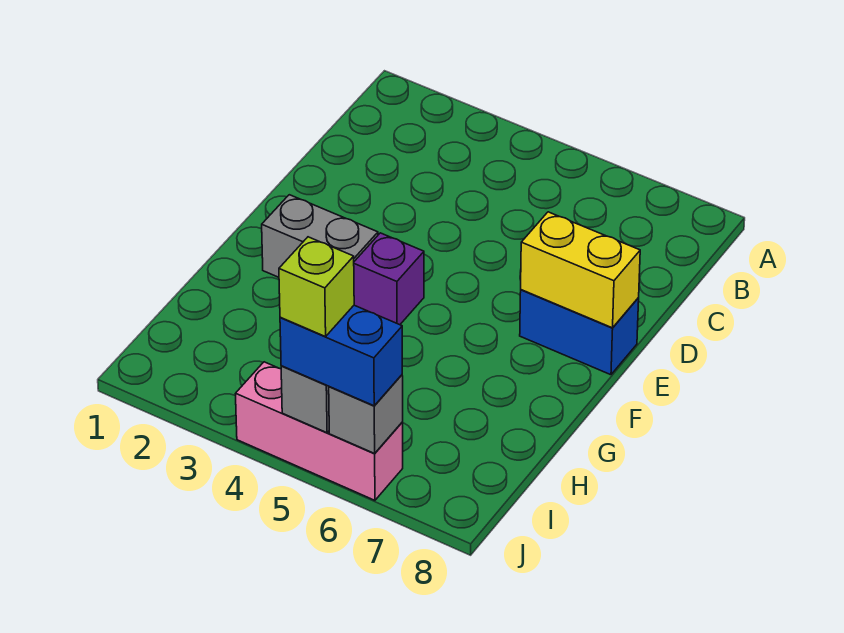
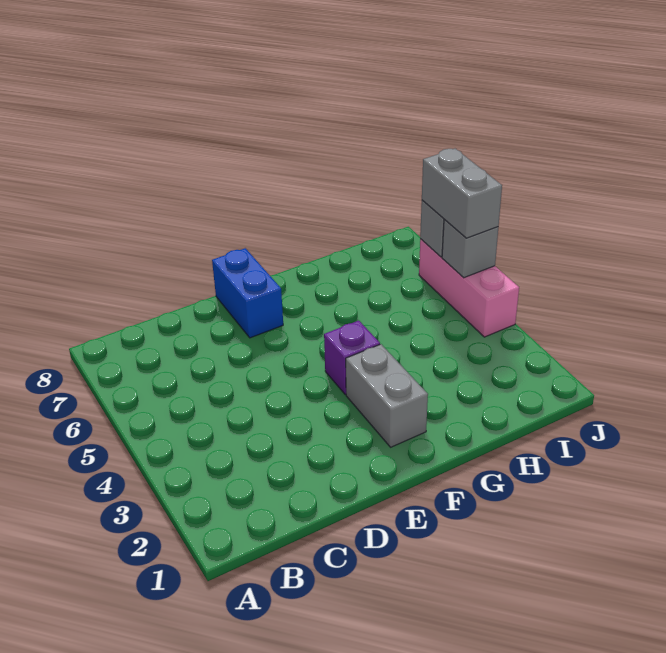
yellow brick E7:E8 level 2 -> none
blue brick J5:J6 level 3 -> grey brick J5:J6 level 3
lime brick J5 level 4 -> none

